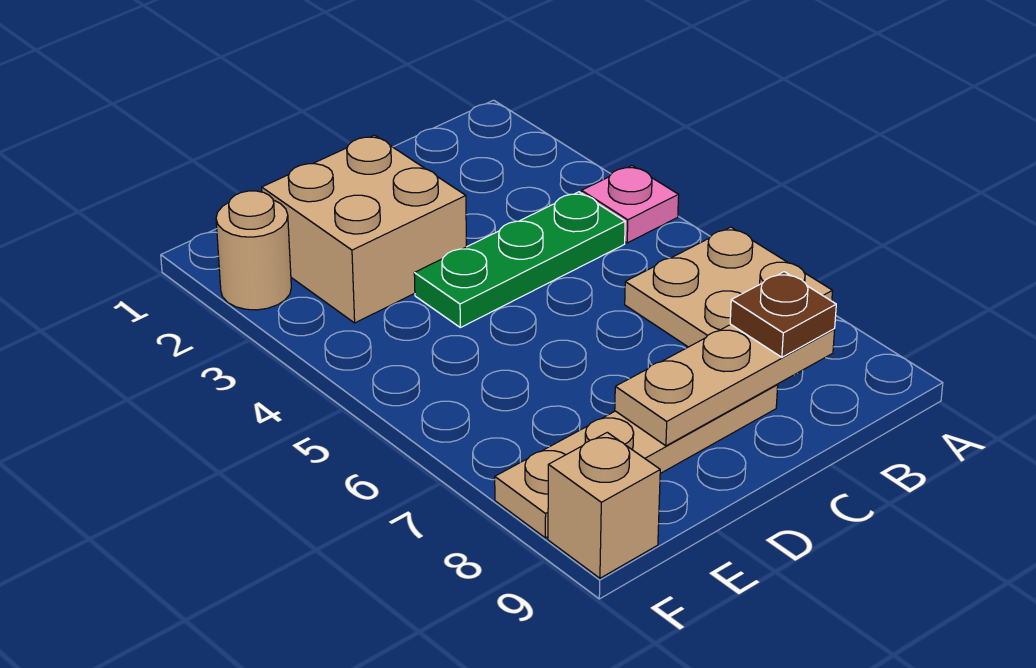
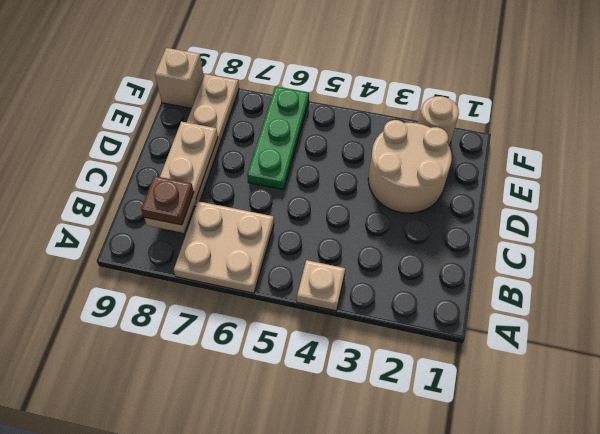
pink plate A4 level 1 -> tan plate A4 level 1
green plate B4:D4 level 1 -> green plate D6:F6 level 1
tan brick D2:E3 level 1 -> tan round brick D2:E3 level 1

